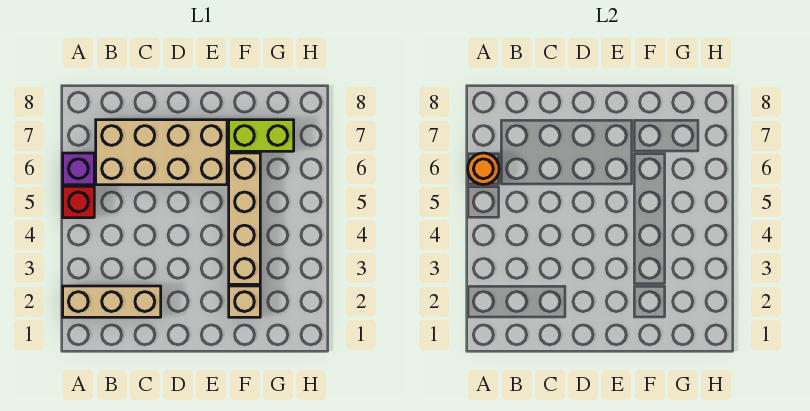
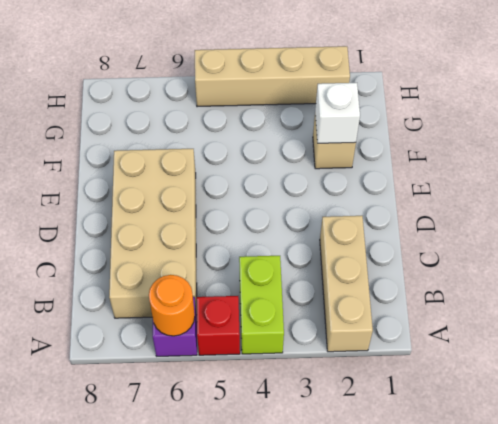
none -> white brick F2 level 2
tan brick F3:F6 level 1 -> tan brick H2:H5 level 1
lime brick F7:G7 level 1 -> lime brick A4:B4 level 1

